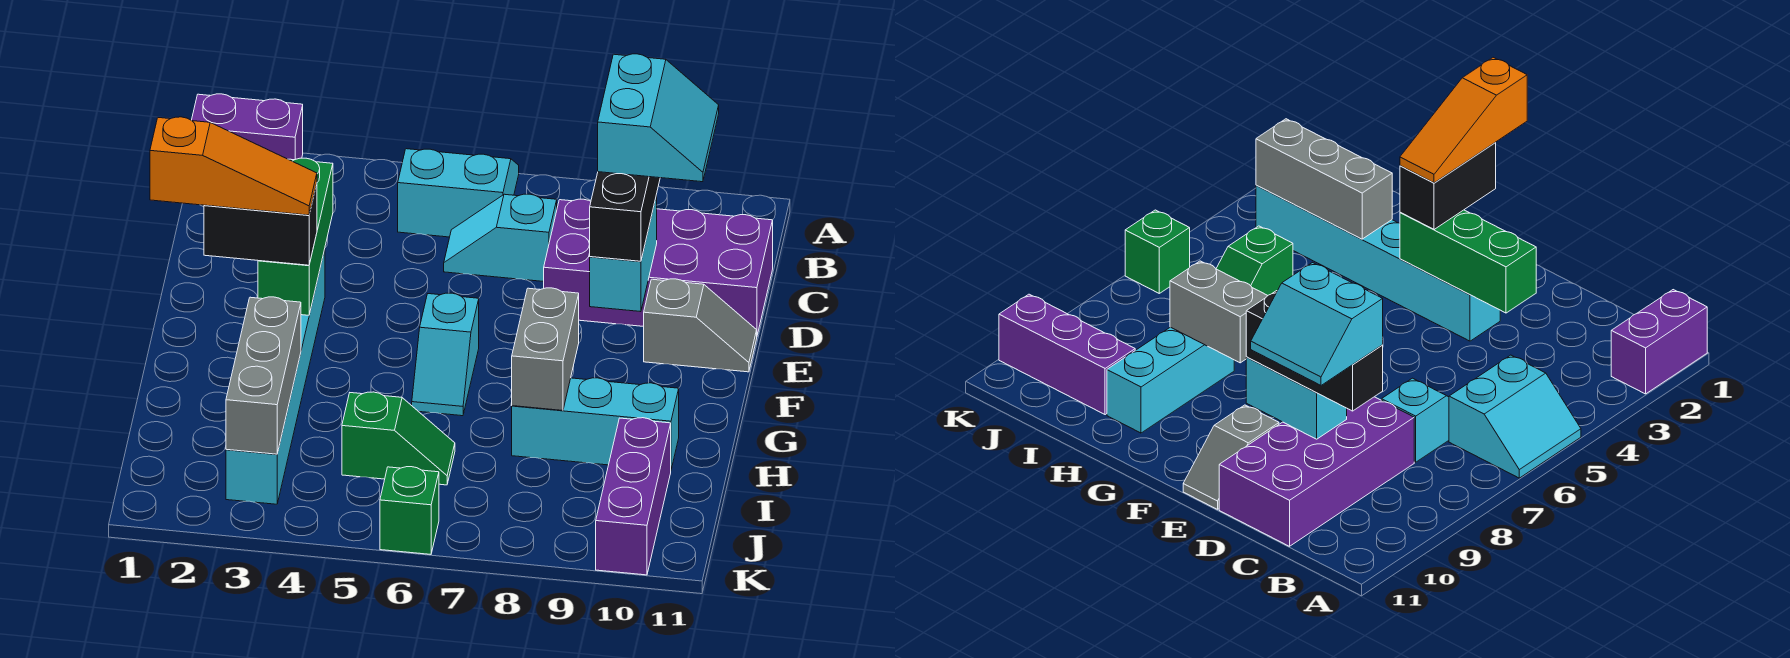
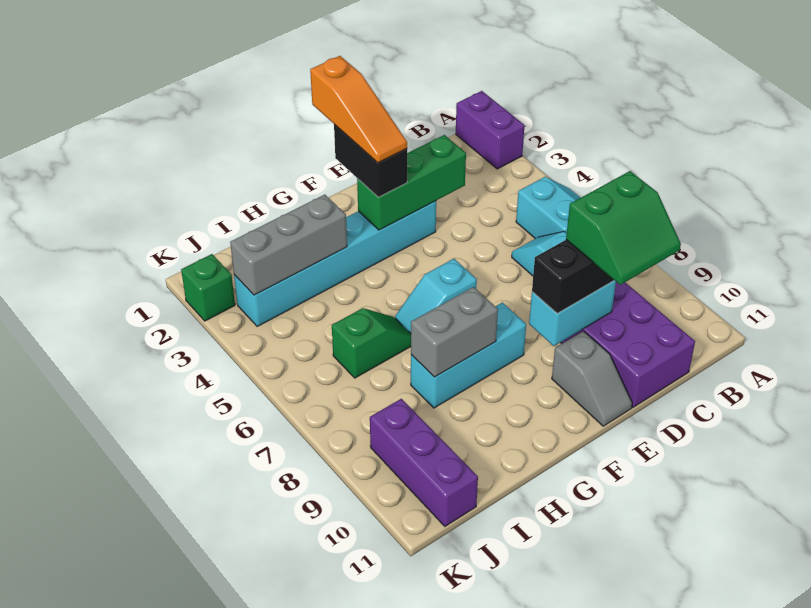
cyan slope C9:D10 level 4 top 9 -> green slope C9:D10 level 4 top 9
cyan brick H8:H10 level 1 -> cyan brick F8:H8 level 1
green slope I5:I6 level 1 top 5 -> green slope H6:I6 level 1 top I
purple brick I10:K10 level 1 -> purple brick J9:J11 level 1
green brick K6 level 1 -> green brick K2 level 1

